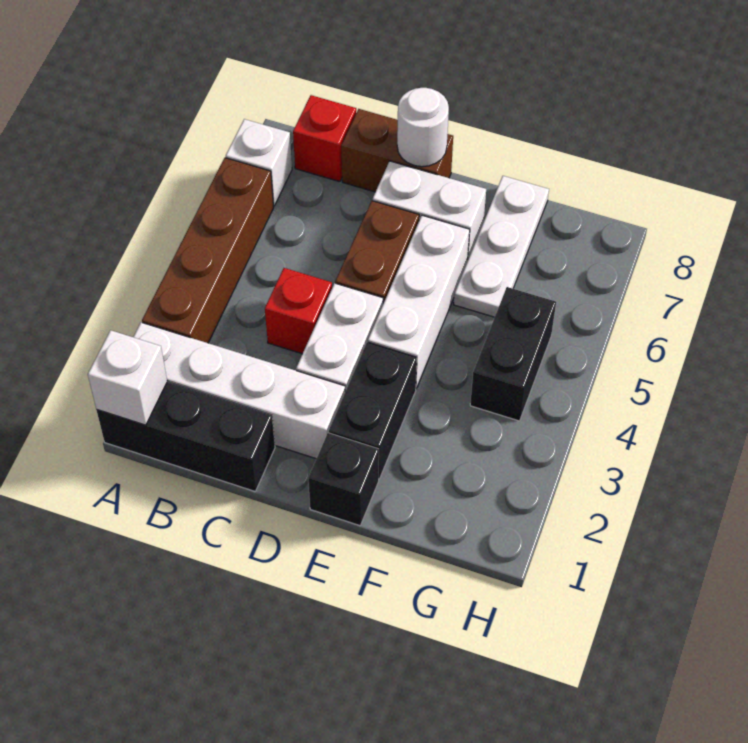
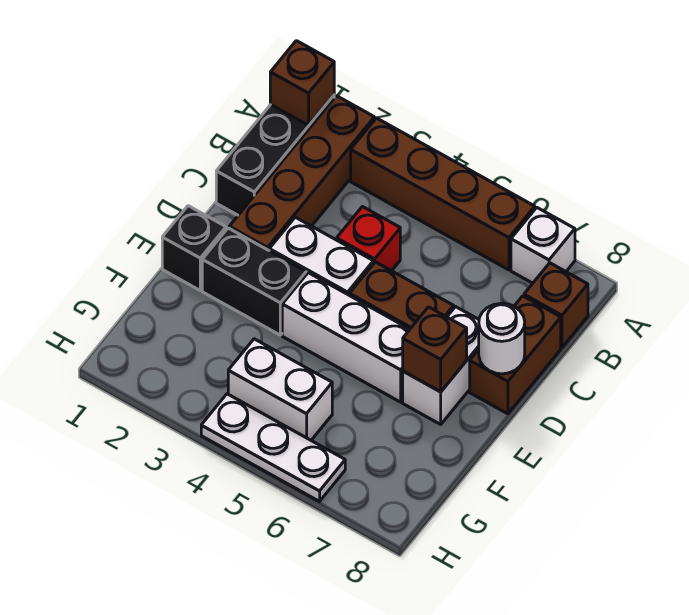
white brick A1 level 2 -> brown brick A1 level 2
white brick A2:D2 level 1 -> brown brick A2:D2 level 1
red brick B8 level 1 -> brown brick B8 level 1
none -> brown brick E7 level 2
white plate F6:F8 level 1 -> white plate H4:H6 level 1
black brick G4:G5 level 1 -> white brick G4:G5 level 1

